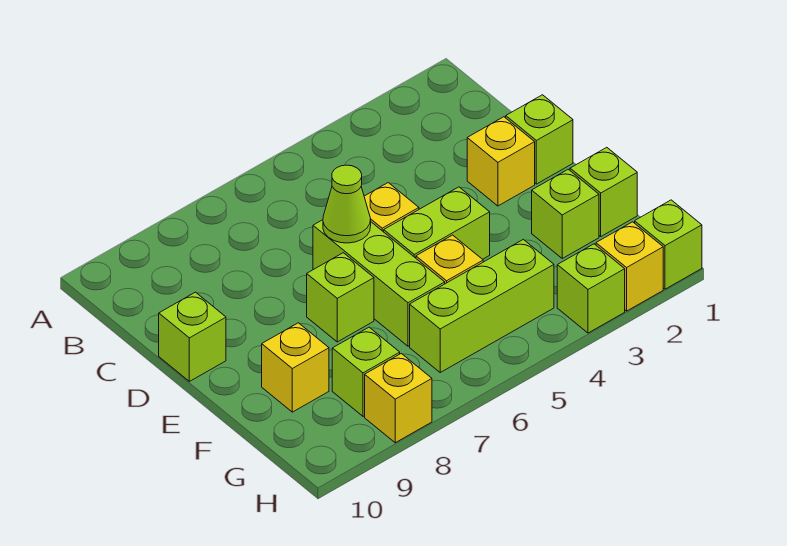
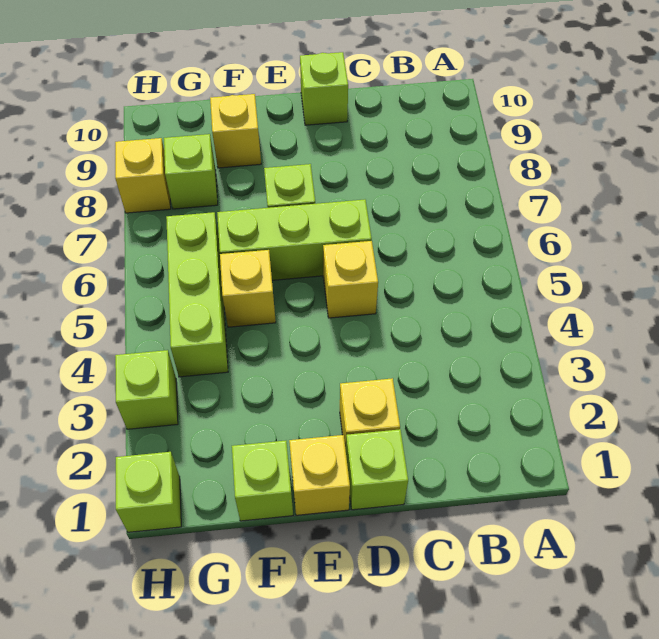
lime cone D6 level 2 -> none
lime brick E4:E5 level 1 -> none
lime brick F2 level 1 -> none
yellow brick H2 level 1 -> yellow brick E1 level 1

